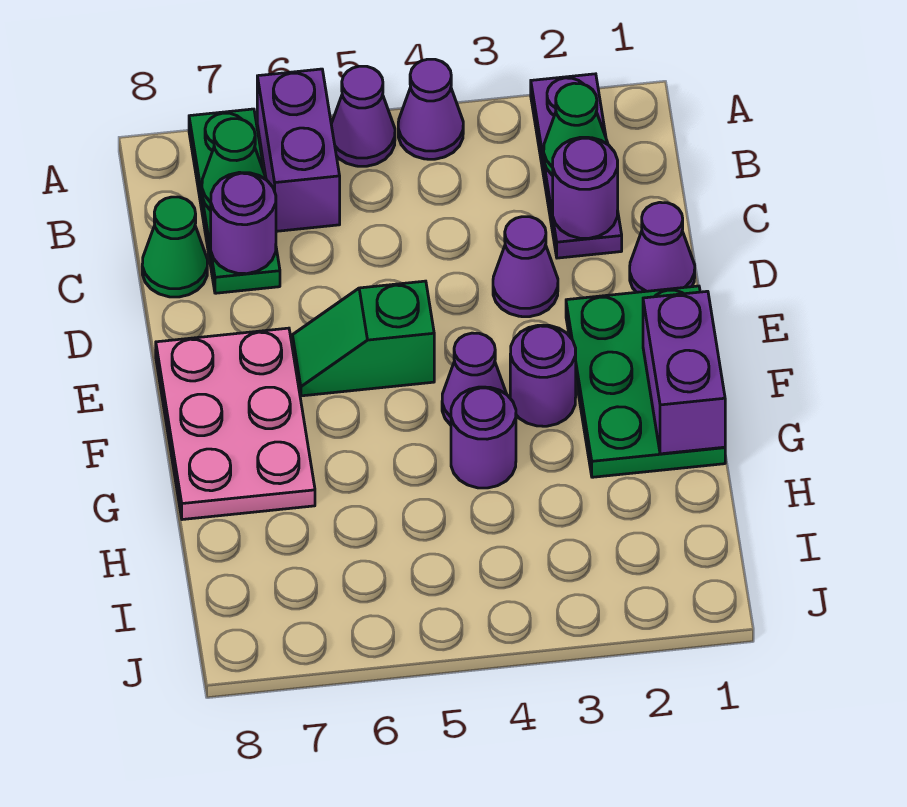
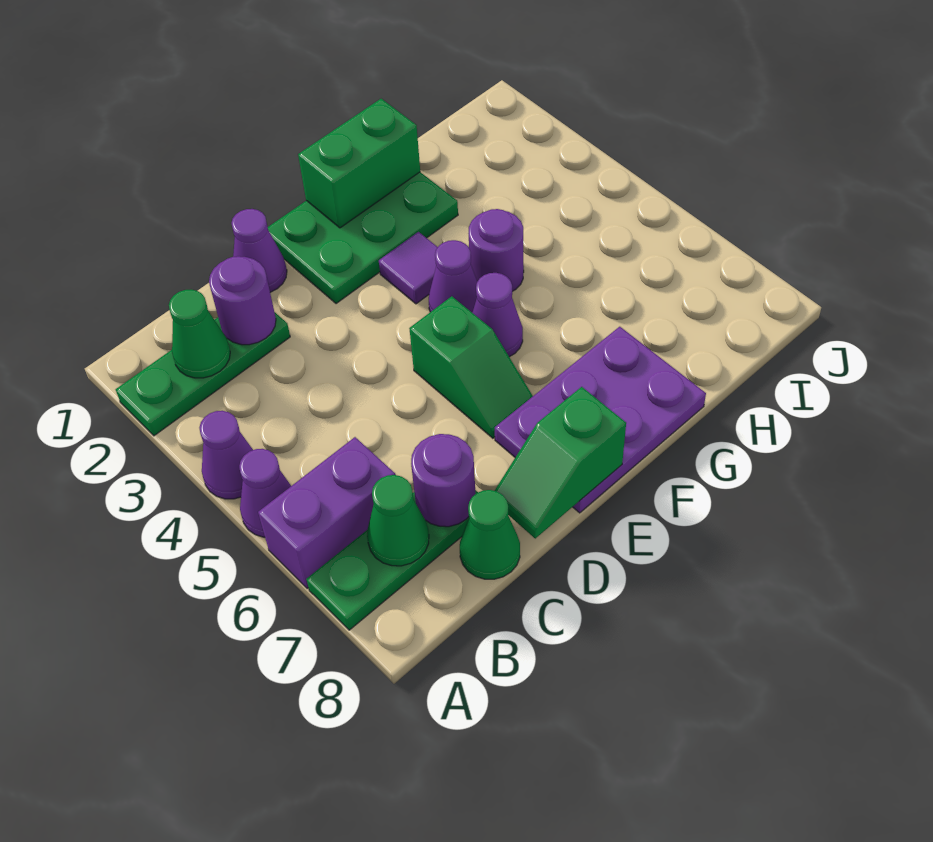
purple plate A2:C2 level 1 -> green plate A2:C2 level 1
purple cone D3 level 1 -> purple cone F5 level 1
none -> green slope D8:E8 level 2 top E
pink plate E7:G8 level 1 -> purple plate E7:G8 level 1
purple brick F1:G1 level 2 -> green brick F1:G1 level 2
purple round brick F3 level 1 -> purple tile F3 level 1

